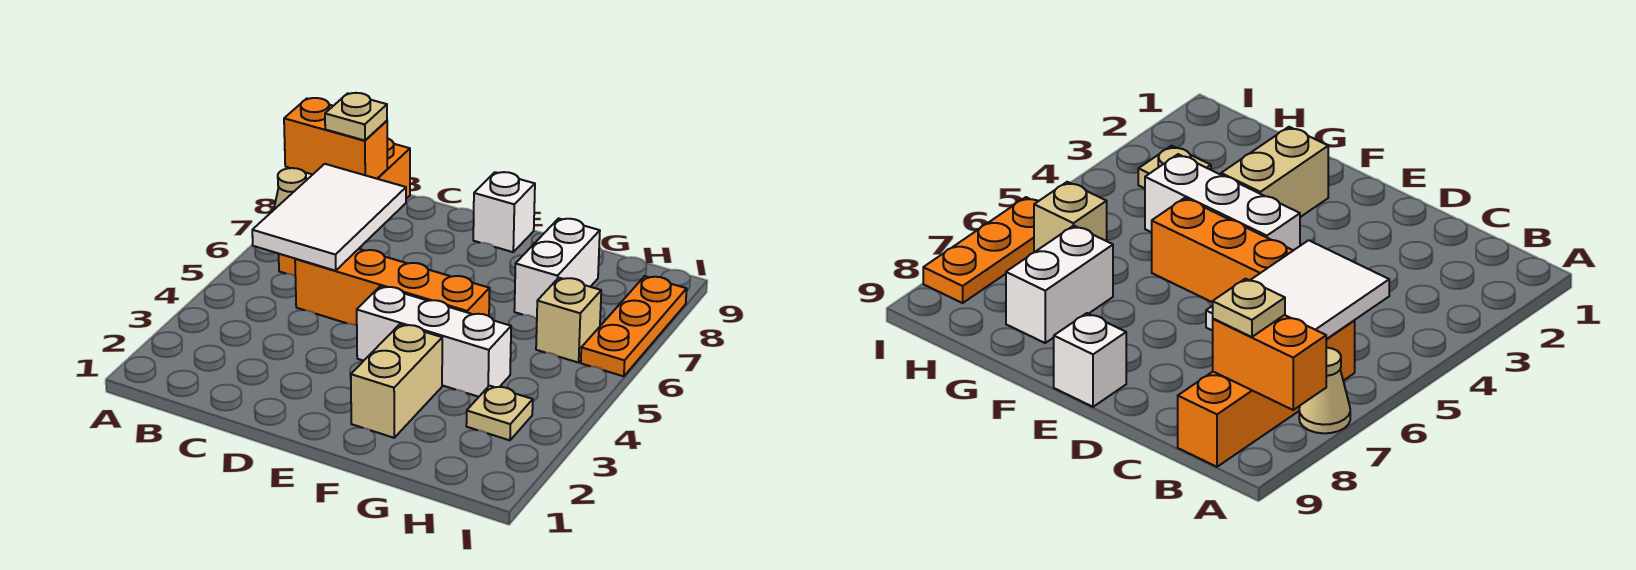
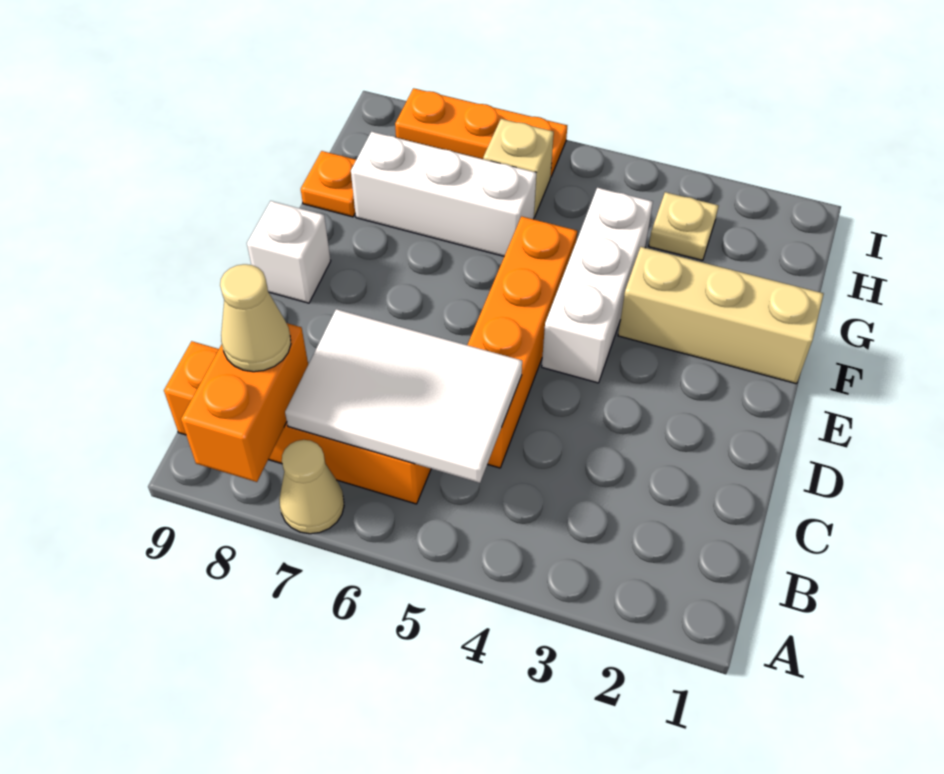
tan plate B8 level 3 -> tan cone B8 level 3
tan brick F2:F3 level 1 -> tan brick F1:F3 level 1
white brick G7:G8 level 1 -> white brick G6:G8 level 1
none -> orange plate G9 level 1

